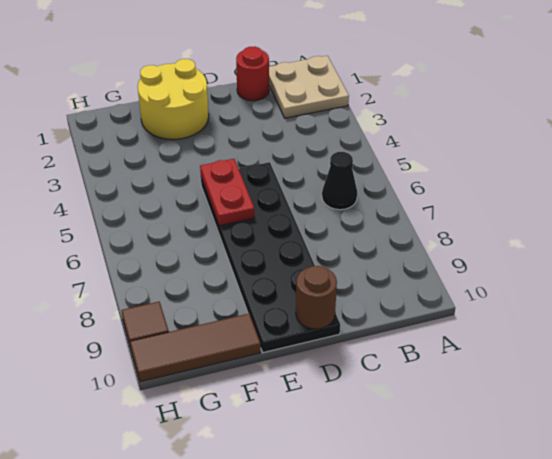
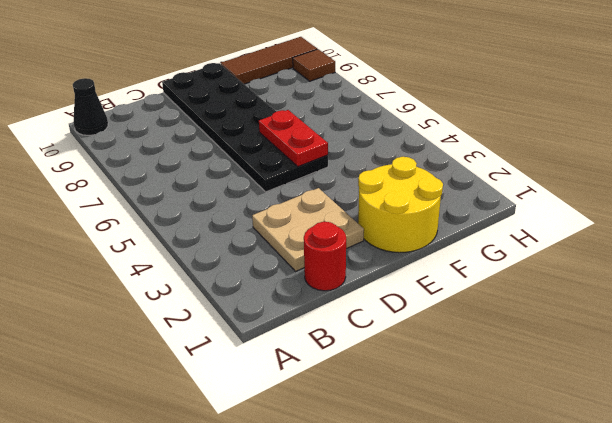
tan plate A1:B2 level 1 -> tan plate C2:D3 level 1
black cone B6 level 1 -> black cone A10 level 1
brown round brick D10 level 2 -> none

